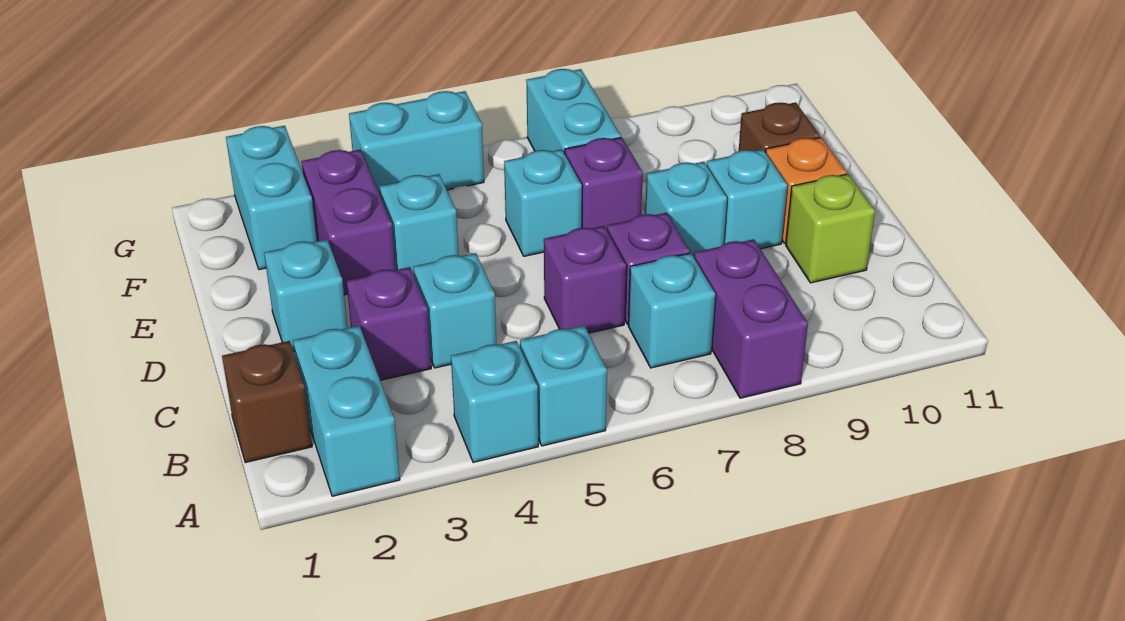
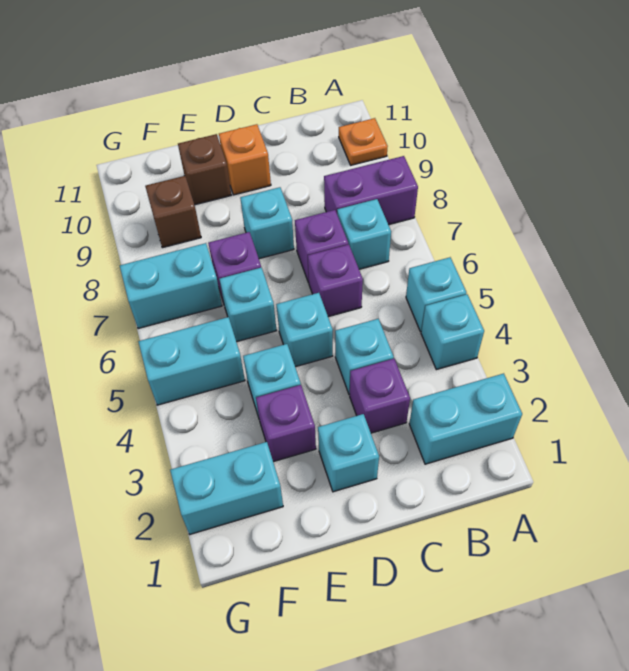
none -> orange plate A10 level 1
brown brick B1 level 1 -> brown brick F9 level 1
lime brick C10 level 1 -> none
cyan brick D9 level 1 -> cyan brick D5 level 1
purple brick E3:F3 level 1 -> purple brick E3 level 1
cyan brick G4:G5 level 1 -> cyan brick F5:G5 level 1

